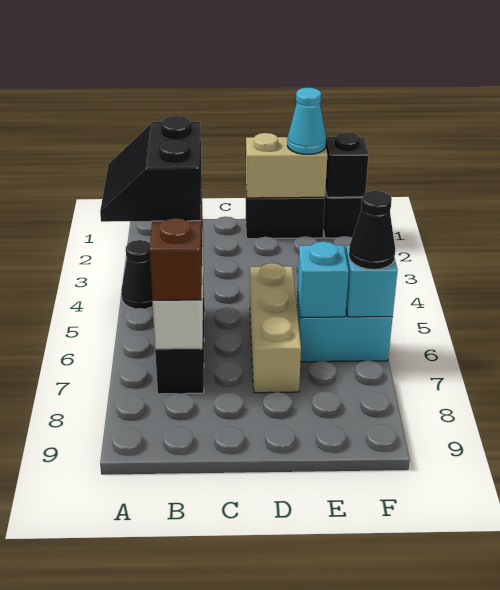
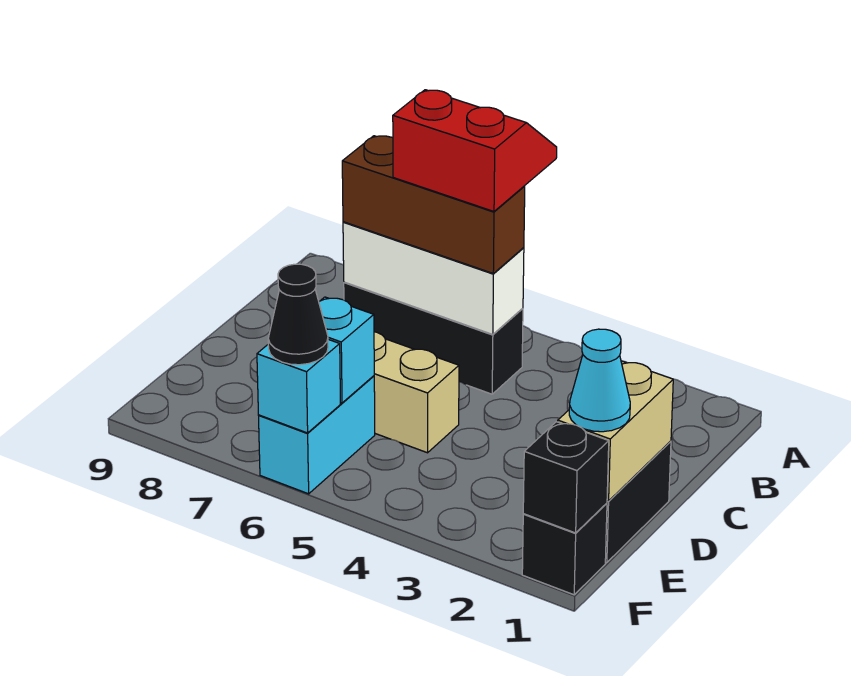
black cone A4 level 1 -> none
black slope A5:B6 level 4 top B -> red slope A5:B6 level 4 top B

